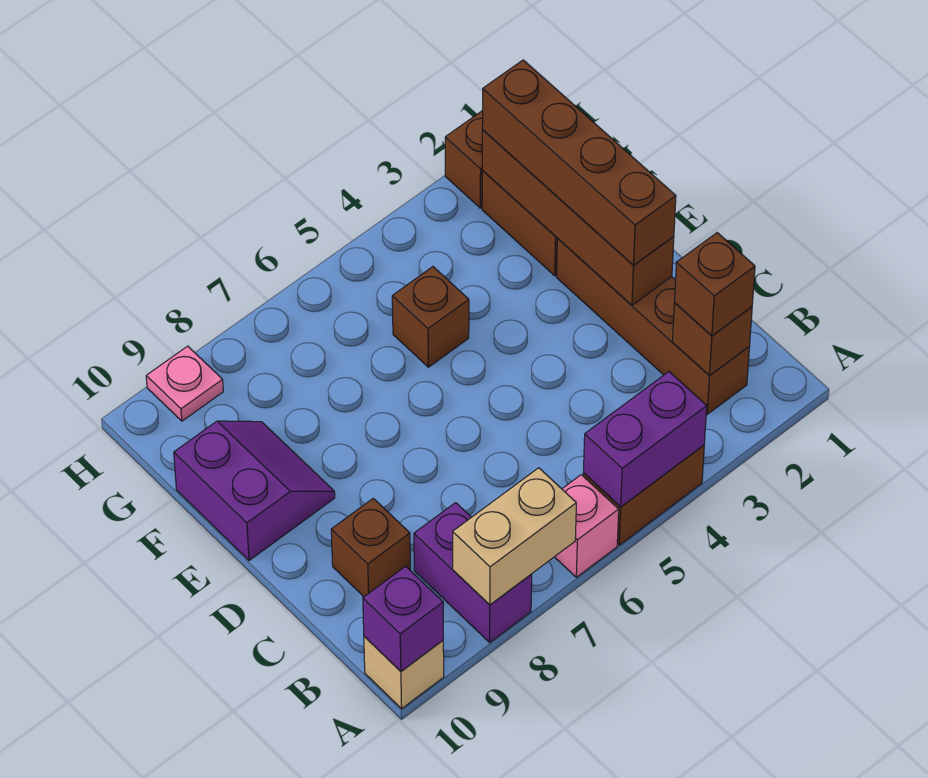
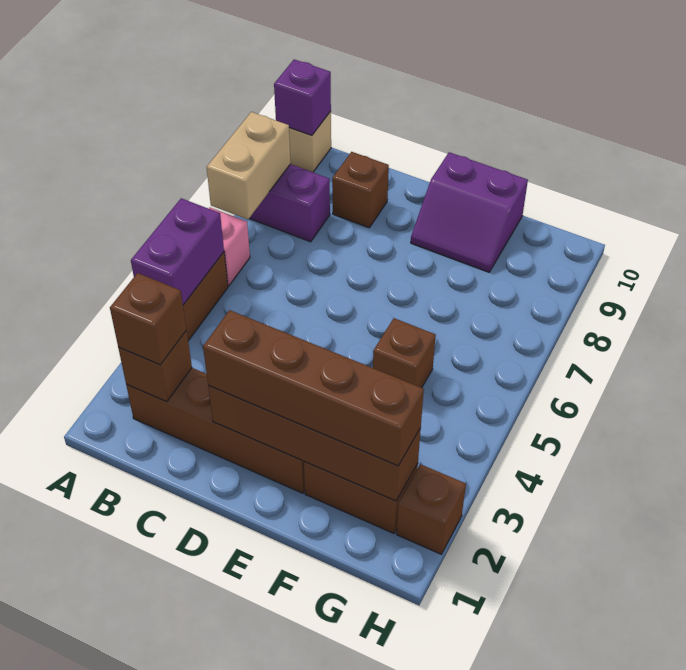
pink plate H9 level 1 -> none

